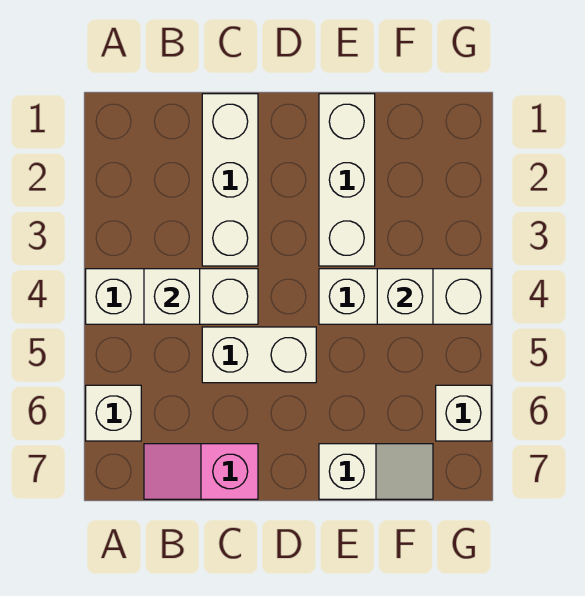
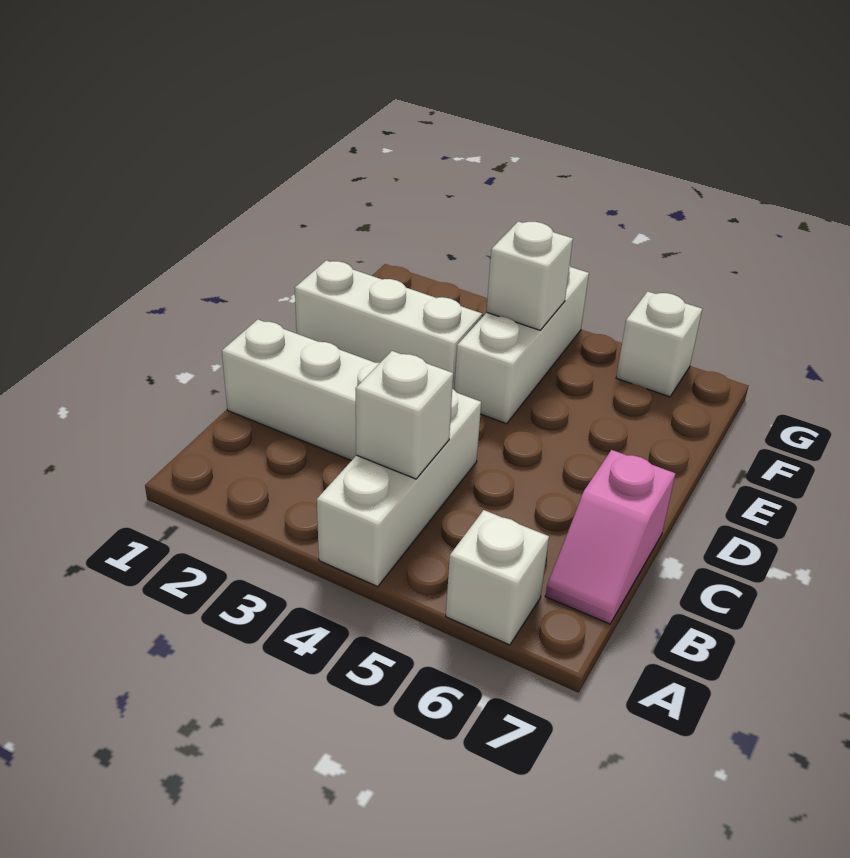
white brick C5:D5 level 1 -> none
white slope E7:F7 level 1 top E -> none

